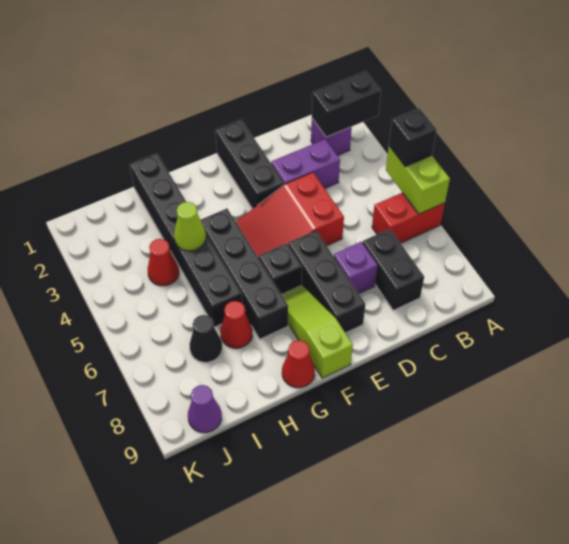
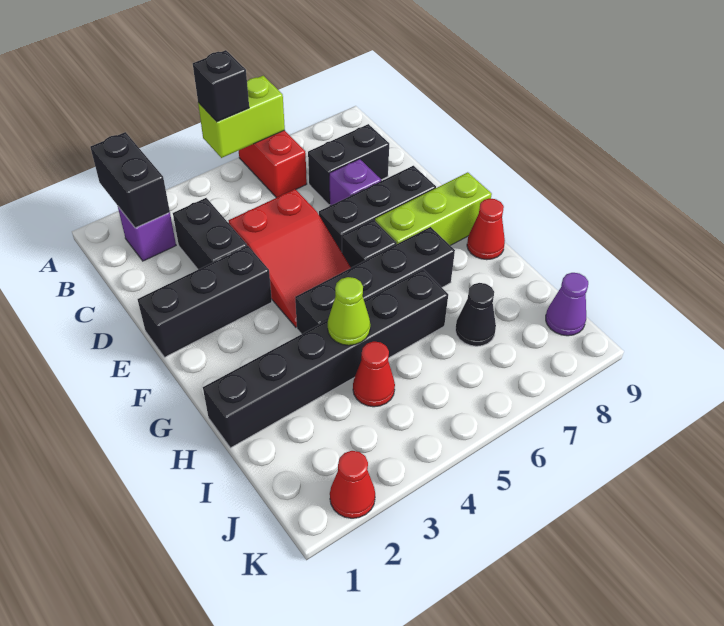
purple brick C3:D3 level 1 -> black brick C3:D3 level 1
lime slope F7:F9 level 1 top 9 -> lime brick F7:F9 level 1
red cone H7 level 1 -> red cone K2 level 1

